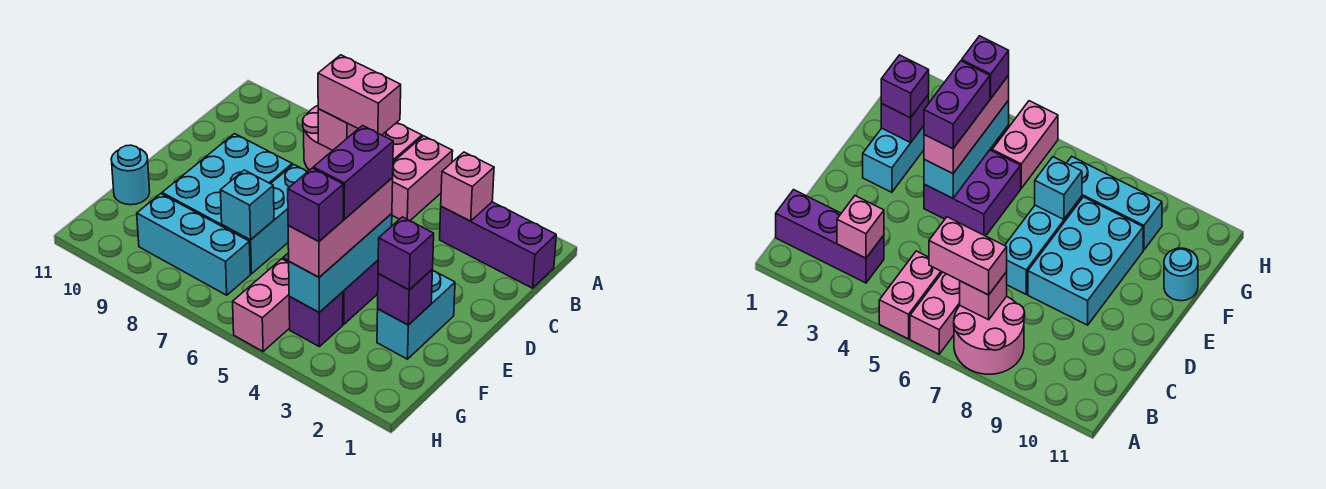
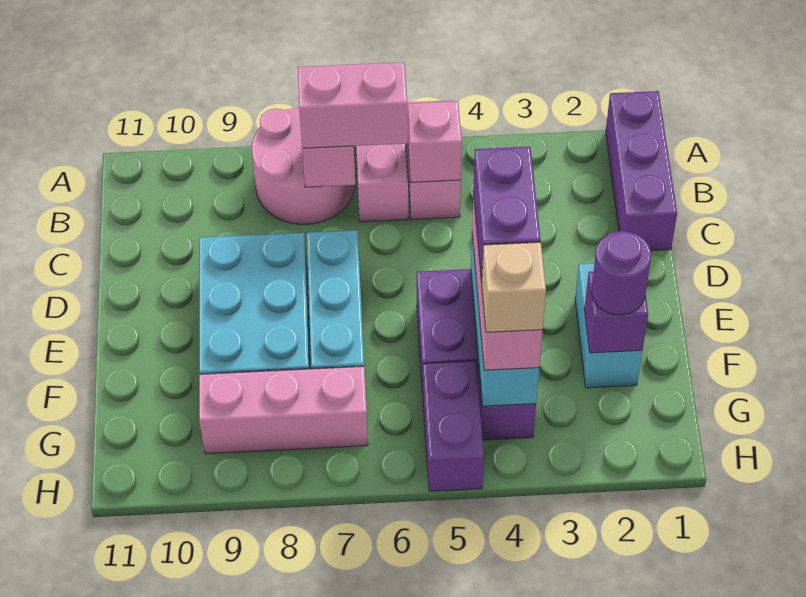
purple brick B1:B3 level 1 -> purple brick A1:C1 level 1
pink brick B3 level 2 -> pink brick B5 level 2
purple brick F2 level 3 -> purple round brick F2 level 3
cyan brick F7 level 2 -> none
cyan round brick F11 level 1 -> none
purple brick G4 level 4 -> tan brick G4 level 4
pink brick G5:H5 level 1 -> purple brick G5:H5 level 1
cyan brick G7:G9 level 1 -> pink brick G7:G9 level 1

